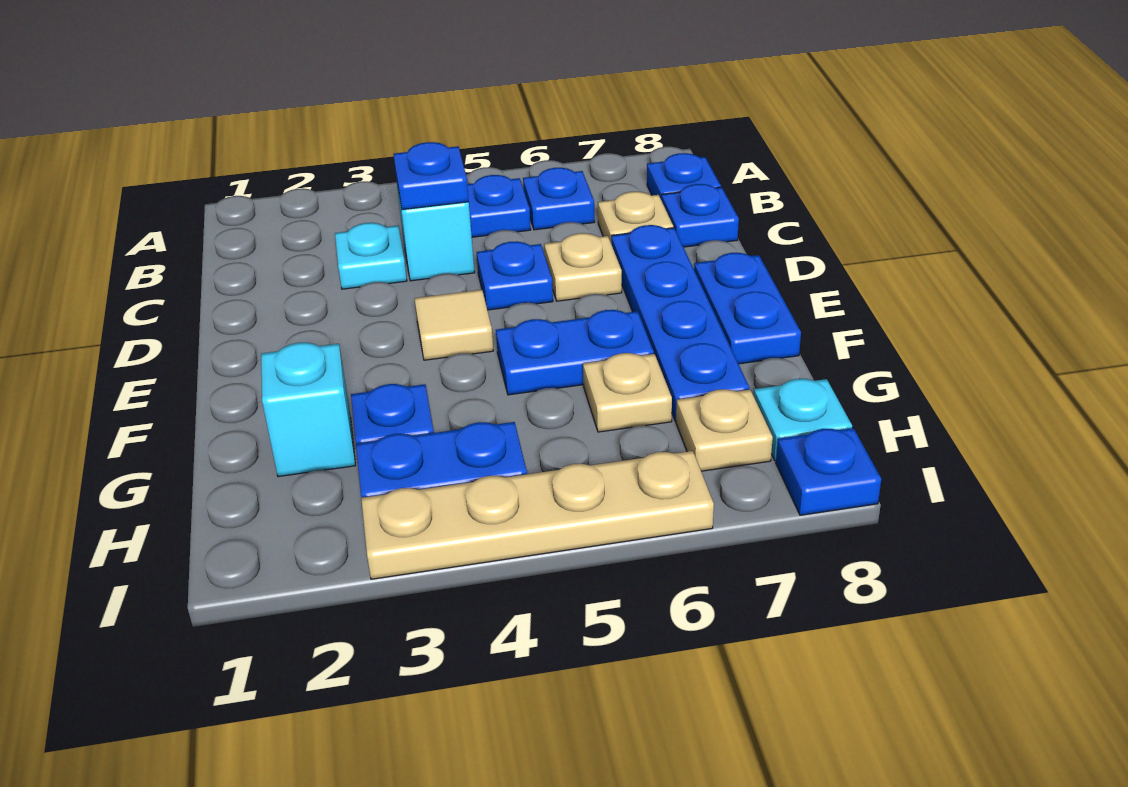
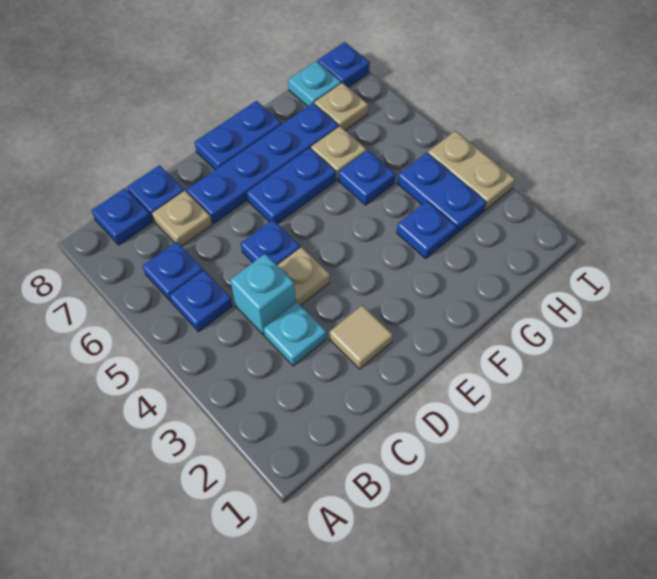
blue plate C4 level 2 -> blue plate G5 level 1
tan plate D6 level 1 -> tan plate D4 level 1
tan tile E4 level 1 -> tan tile D2 level 1
blue plate F5:F6 level 1 -> blue plate E6:F6 level 1
cyan brick G2 level 1 -> none
tan plate I3:I6 level 1 -> tan plate I3:I4 level 1

